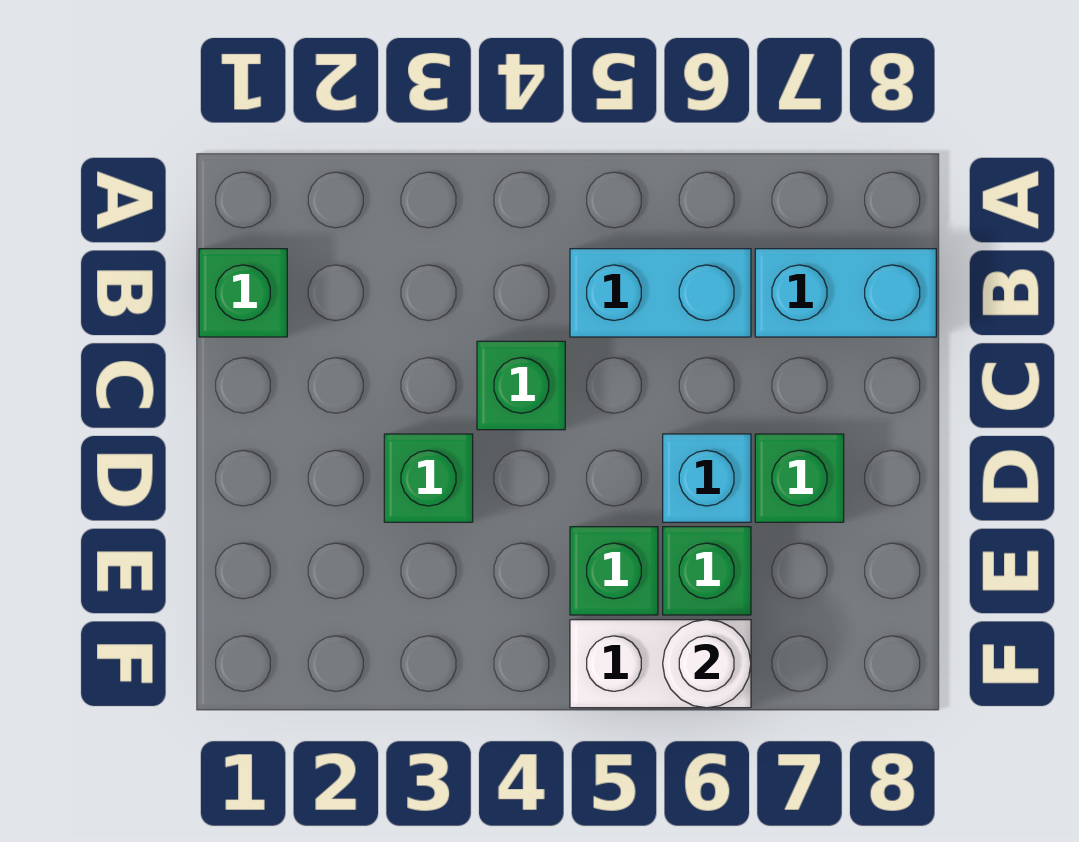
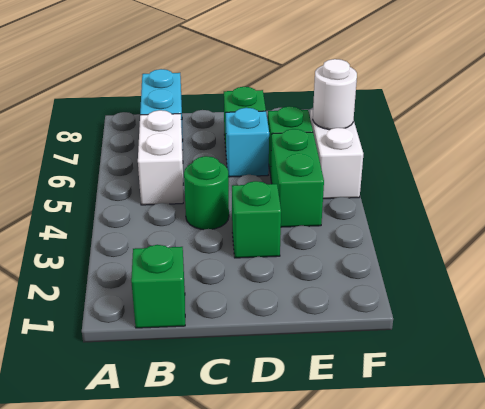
cyan brick B5:B6 level 1 -> white brick B5:B6 level 1
green brick C4 level 1 -> green round brick C4 level 1
green brick E5 level 1 -> green brick E4:E5 level 1

